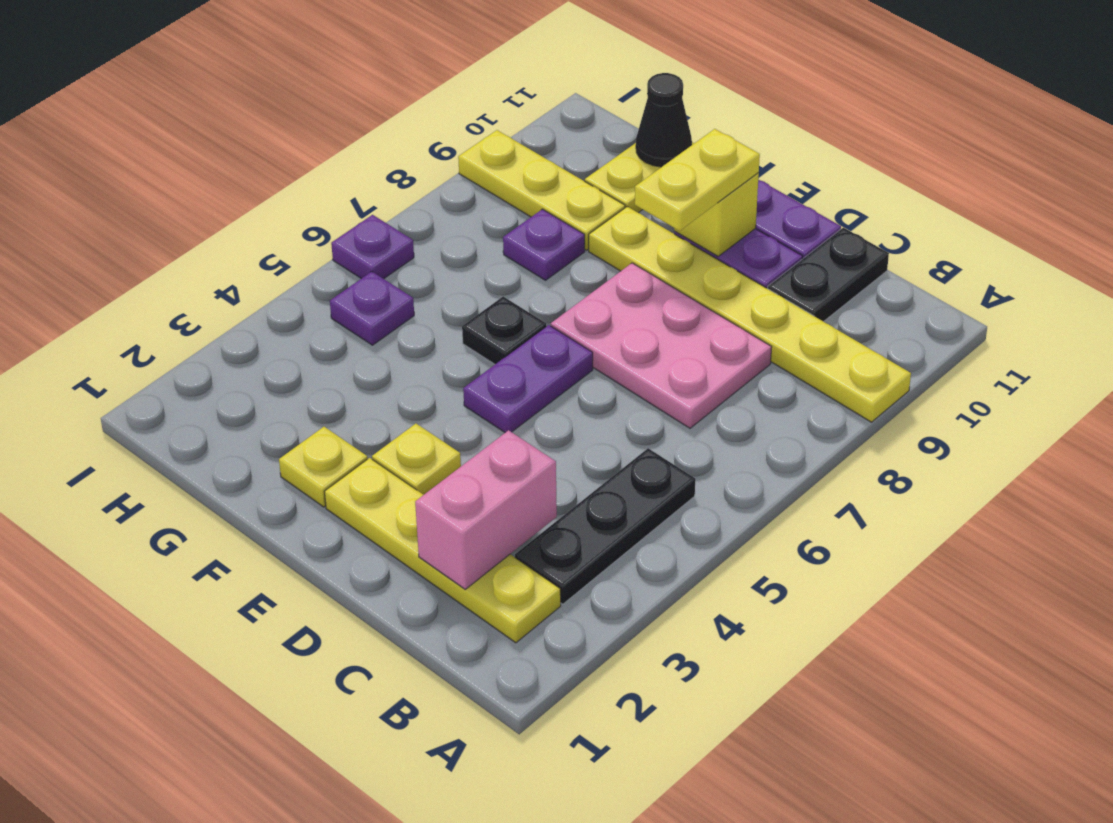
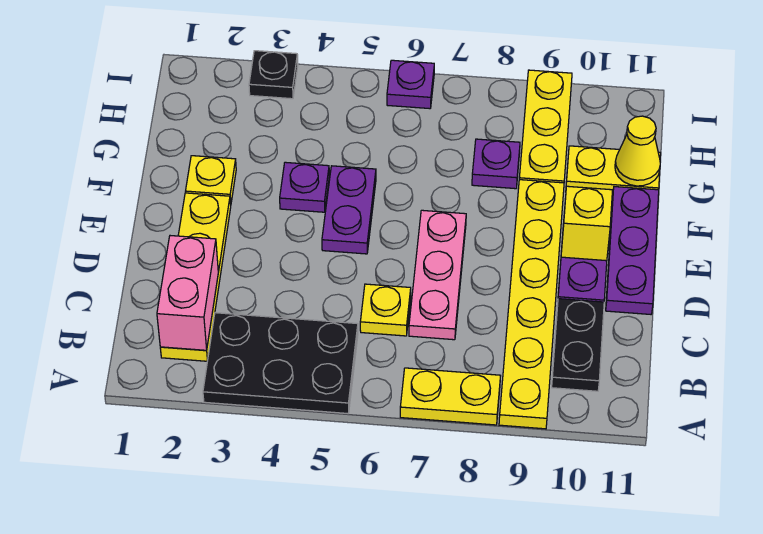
black plate B3:B5 level 1 -> black plate A3:B5 level 1
pink brick C2:C3 level 2 -> pink brick B2:C2 level 2
pink plate C7:E8 level 1 -> pink plate C7:E7 level 1
black plate C10:C11 level 1 -> black plate B10:C10 level 1
yellow plate E3 level 1 -> yellow plate C6 level 1
purple plate E5:E6 level 1 -> purple plate E5:F5 level 1
yellow plate E9:E10 level 3 -> yellow plate A7:A8 level 1
black plate F6 level 1 -> black plate I3 level 1
black cone G11 level 2 -> yellow cone G11 level 2
purple plate H5 level 1 -> purple plate F4 level 1

